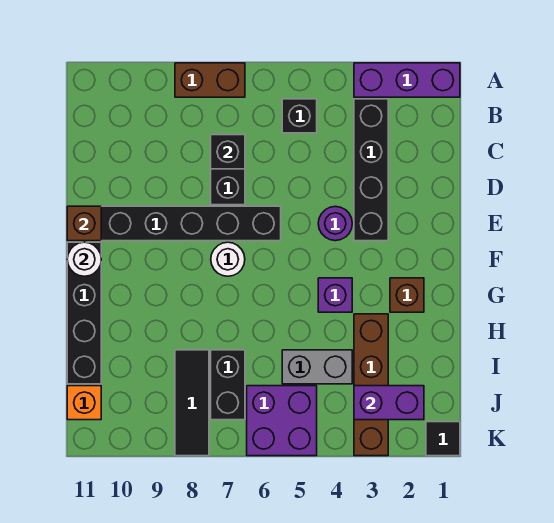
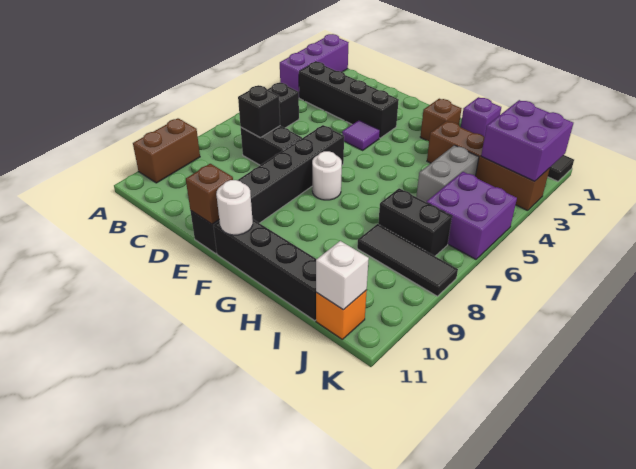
brown brick A7:A8 level 1 -> brown brick A9:A10 level 1
purple round brick E4 level 1 -> purple tile E4 level 1
purple brick G4 level 1 -> purple brick H1 level 1
purple brick J2:J3 level 2 -> purple brick J2:K3 level 2
none -> white brick J11 level 2

